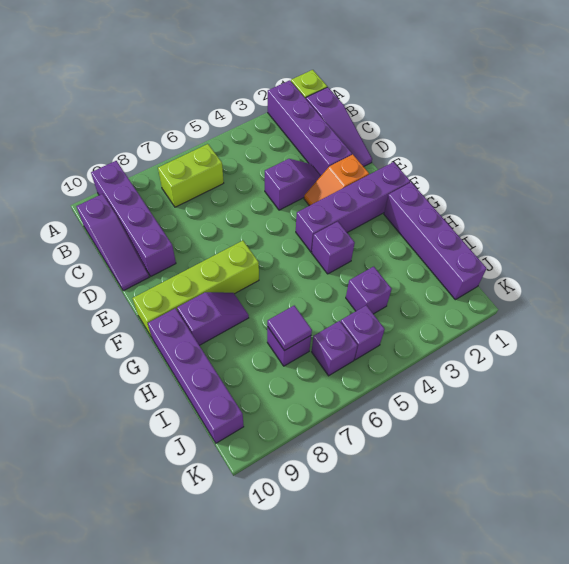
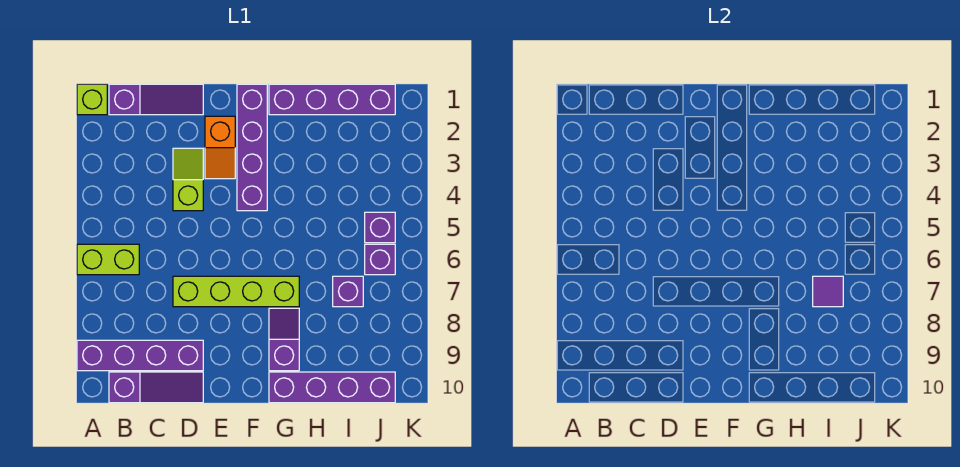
purple brick A2:D2 level 1 -> none
lime brick B6:B7 level 1 -> lime brick A6:B6 level 1
purple slope D3:D4 level 1 top 4 -> lime slope D3:D4 level 1 top 4
lime brick F7:F10 level 1 -> lime brick D7:G7 level 1
purple brick G4 level 1 -> none
purple brick I4 level 1 -> none

